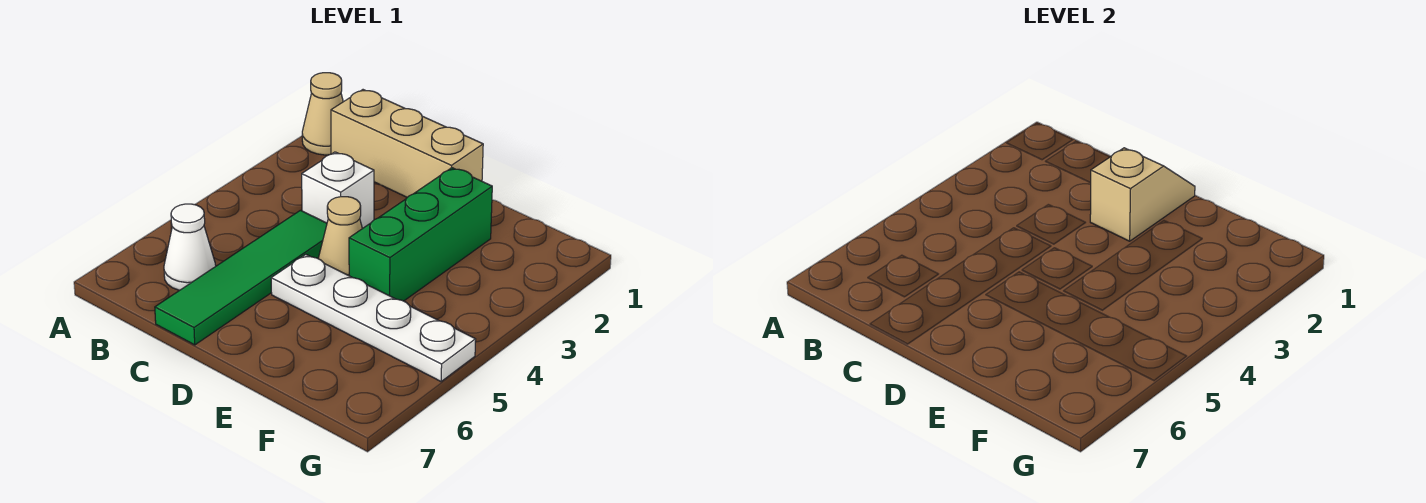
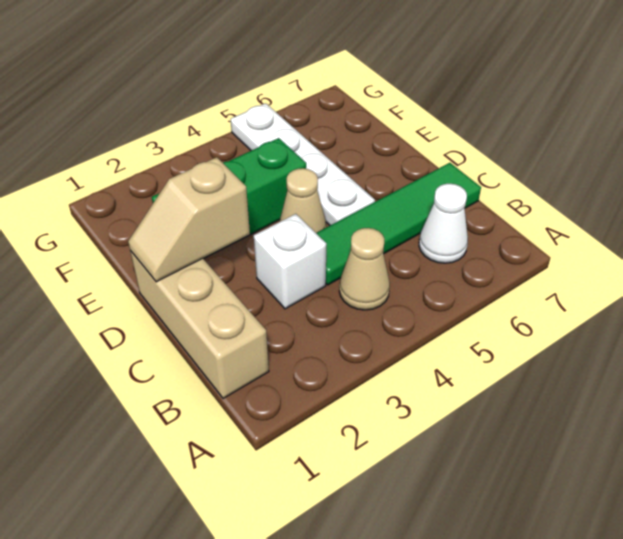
tan cone A1 level 1 -> tan cone B4 level 1

